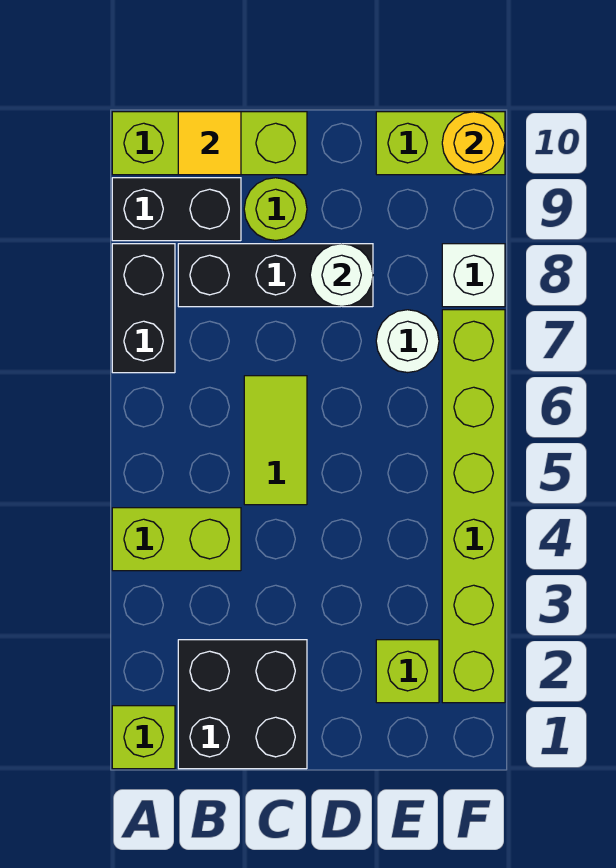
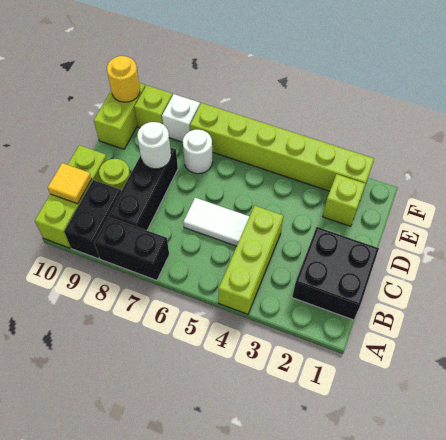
lime brick A1 level 1 -> lime brick F9 level 1
lime brick A4:B4 level 1 -> lime brick A4:C4 level 1
lime tile C5:C6 level 1 -> white tile C5:C6 level 1

